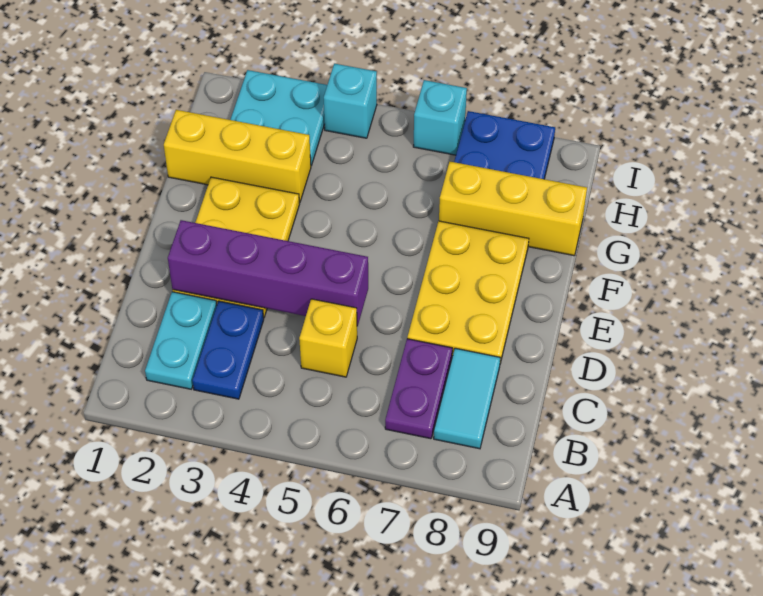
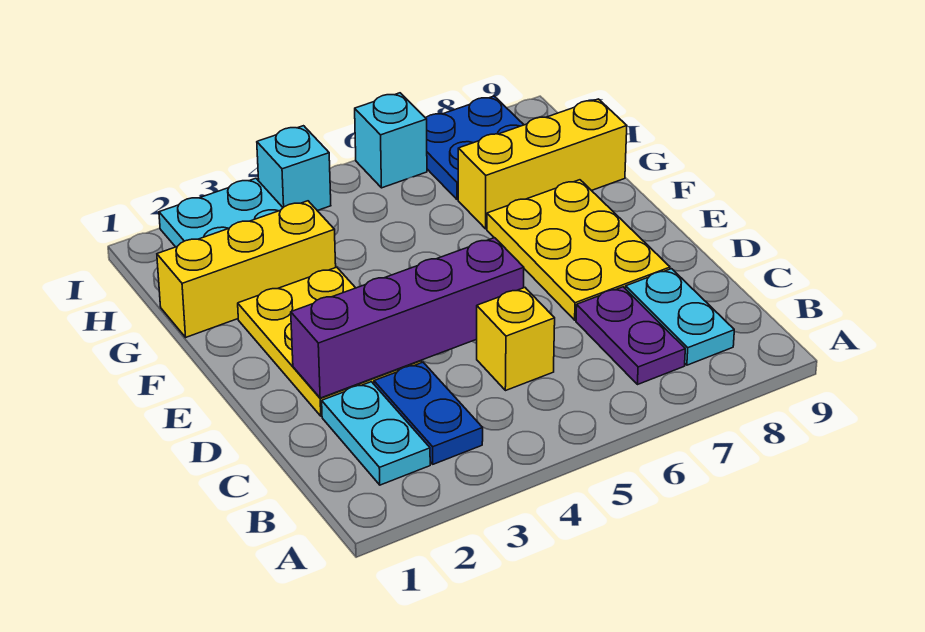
cyan tile B8:C8 level 1 -> cyan plate B8:C8 level 1

